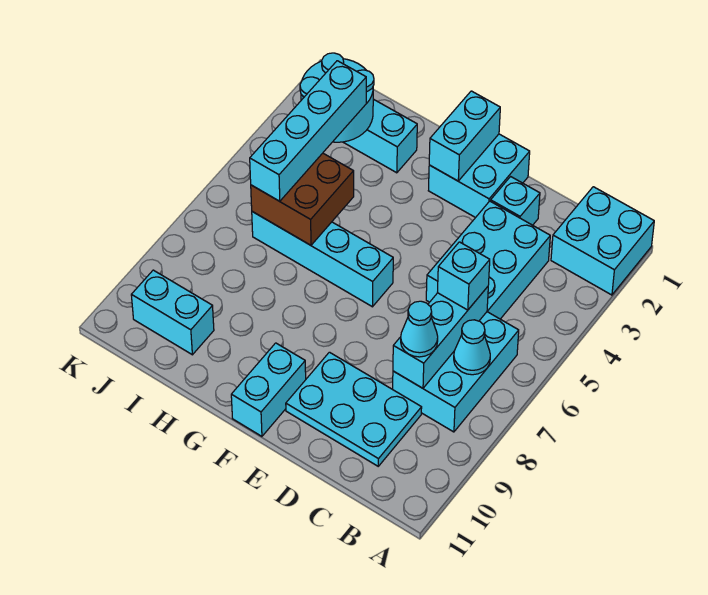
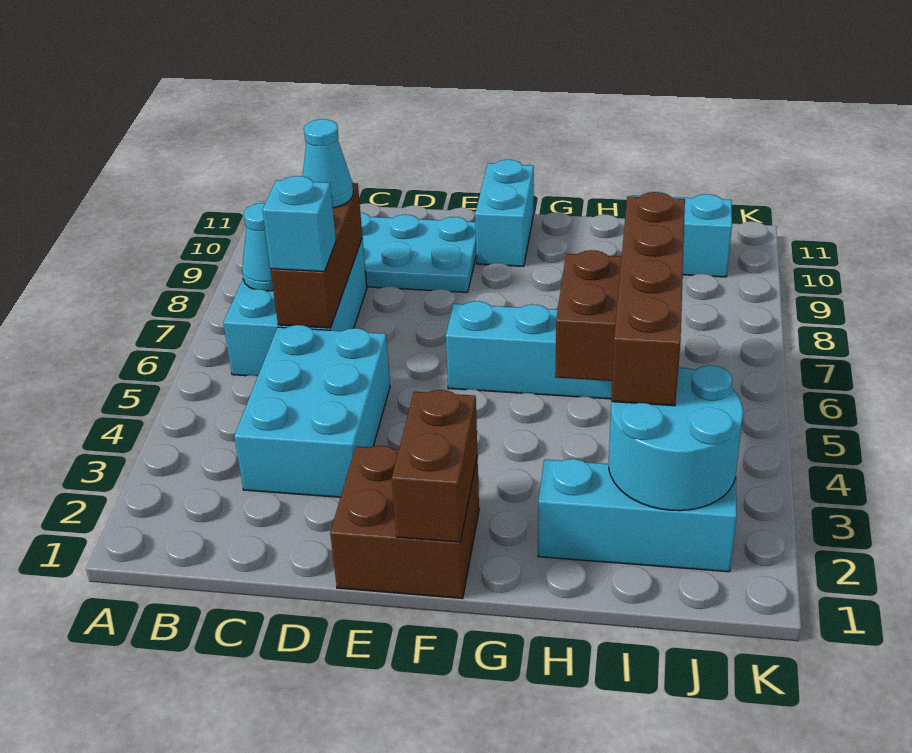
cyan brick A1:B2 level 1 -> none
cyan brick C6:C8 level 2 -> brown brick C6:C8 level 2
cyan brick D2 level 1 -> none
cyan brick E1:F2 level 1 -> brown brick E1:F2 level 1
cyan brick F1:F2 level 2 -> brown brick F1:F2 level 2
cyan brick I3:I6 level 3 -> brown brick I3:I6 level 3

